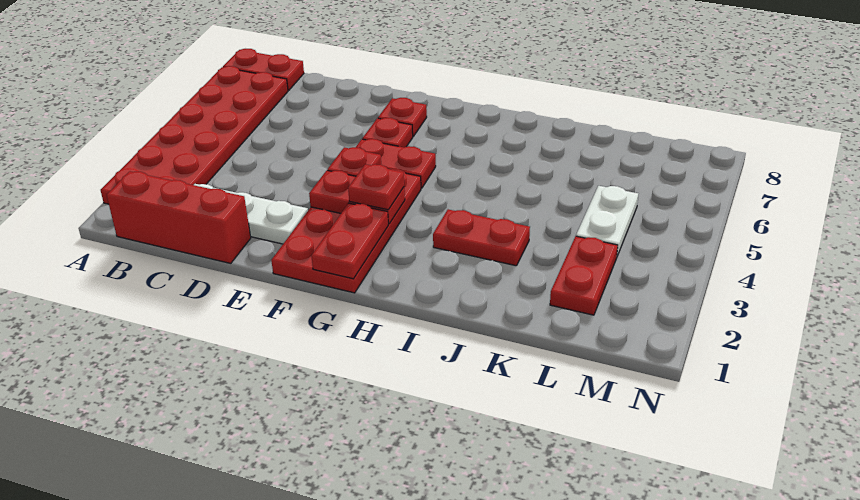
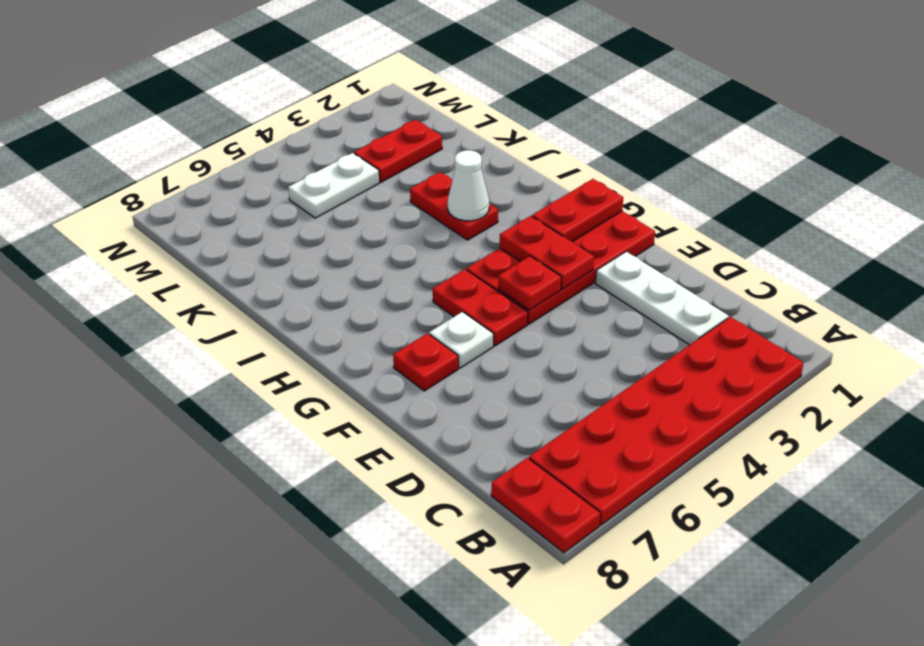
red brick B1:D1 level 1 -> none
red plate F6 level 1 -> white plate F6 level 1
red plate G3 level 3 -> none
none -> white cone I3 level 2

